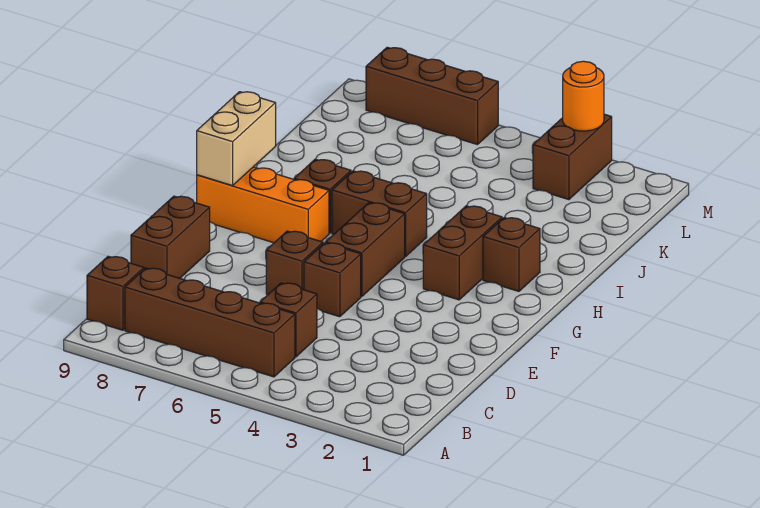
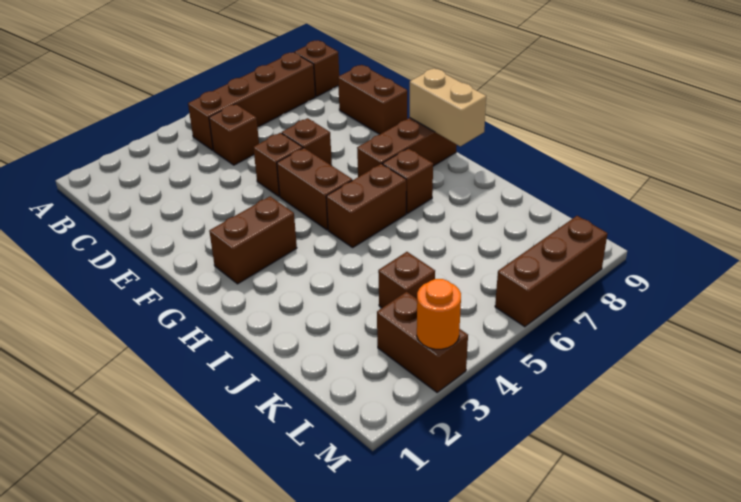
brown brick G3:H3 level 1 -> brown brick G2:G3 level 1
orange brick G7:G9 level 1 -> brown brick G7:G9 level 1
brown brick H2 level 1 -> brown brick K4 level 1

